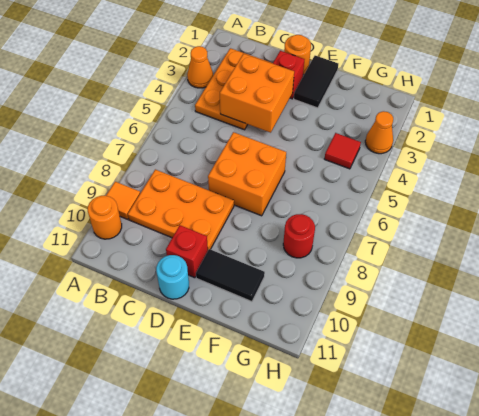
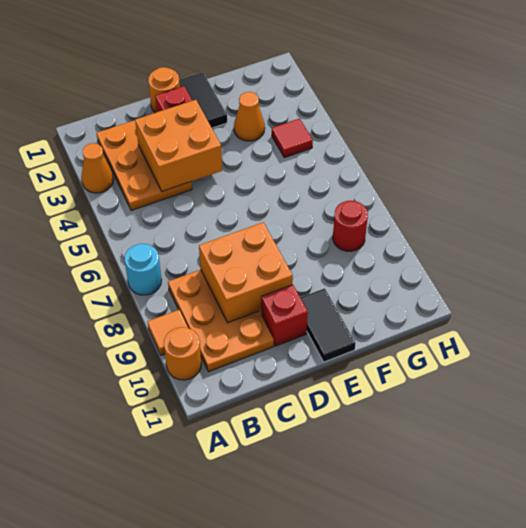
orange plate B8:D9 level 1 -> orange plate B8:C10 level 1
orange brick D6:E7 level 1 -> orange brick C8:D9 level 2
cyan round brick D11 level 1 -> cyan round brick A7 level 1
black tile E10:F10 level 1 -> black tile E10:E11 level 1
orange cone H3 level 1 -> orange cone F3 level 1

